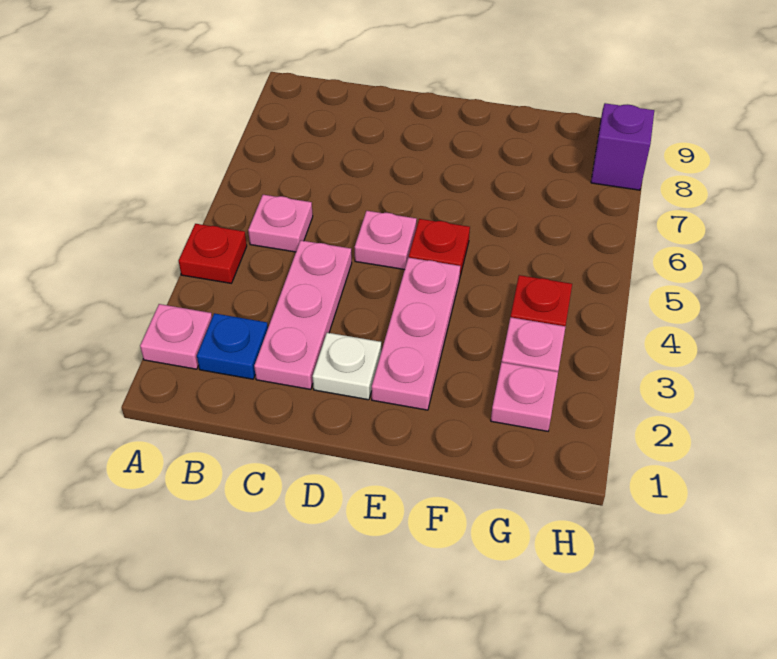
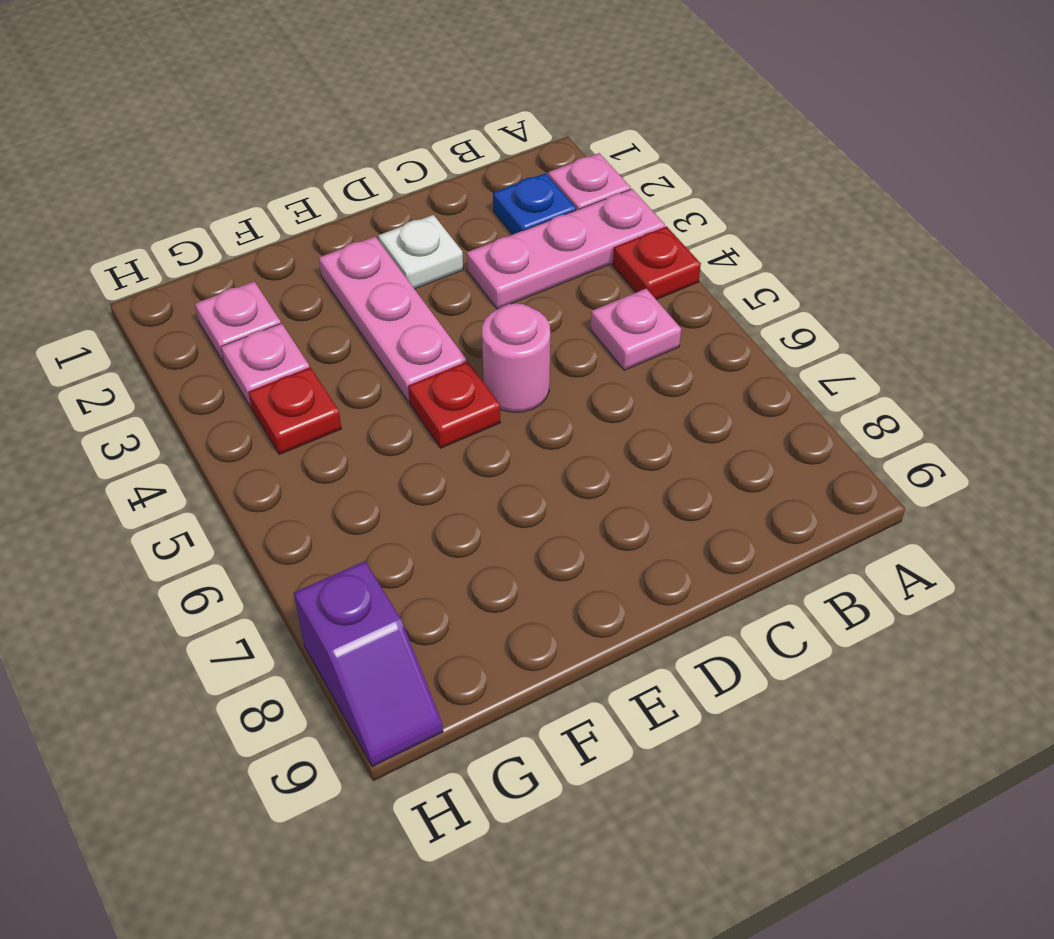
pink plate C2:C4 level 1 -> pink plate A3:C3 level 1
pink plate D5 level 1 -> pink round brick D5 level 1

